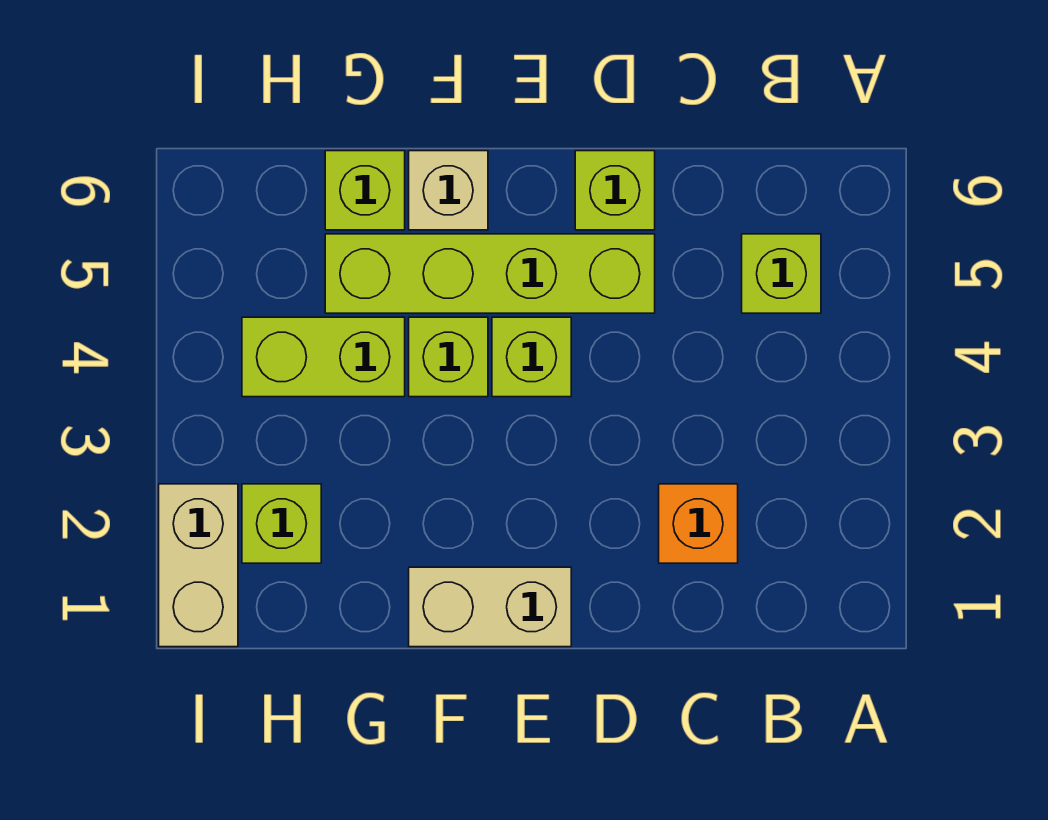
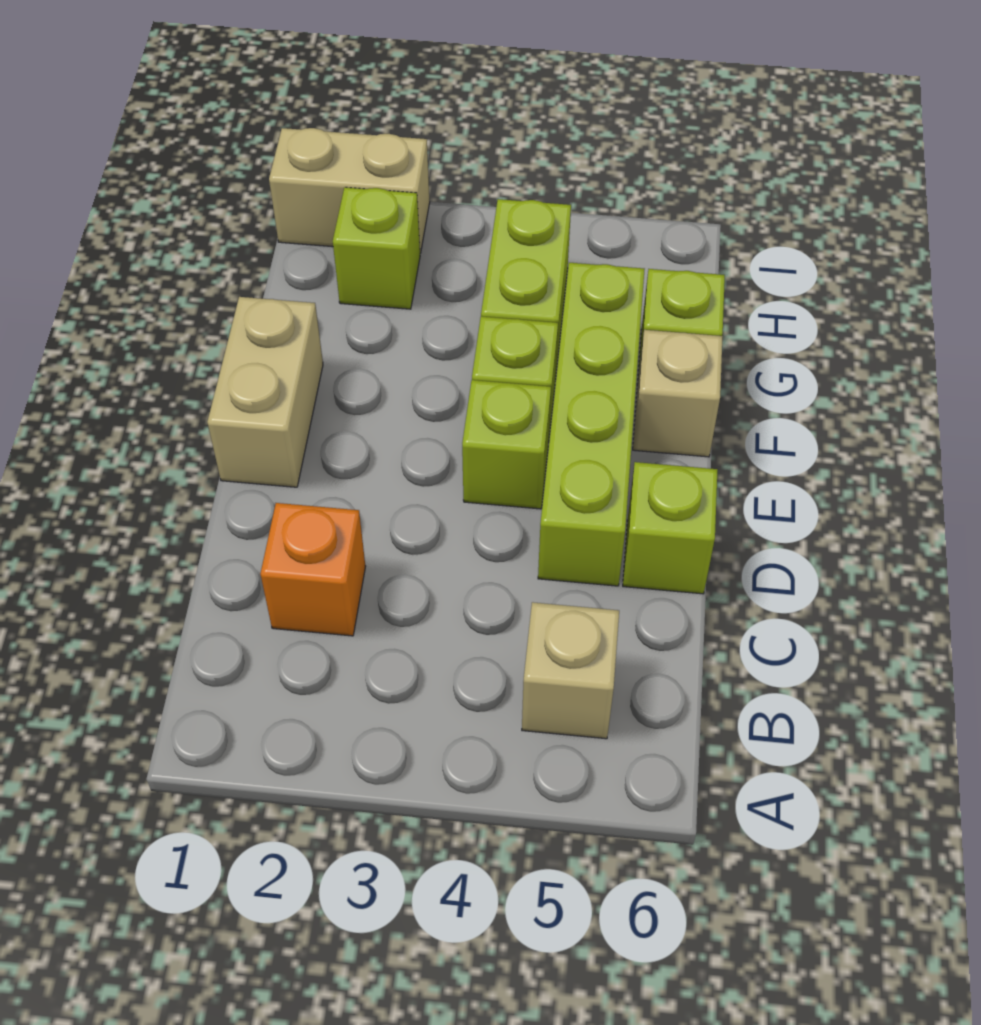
lime brick B5 level 1 -> tan brick B5 level 1

